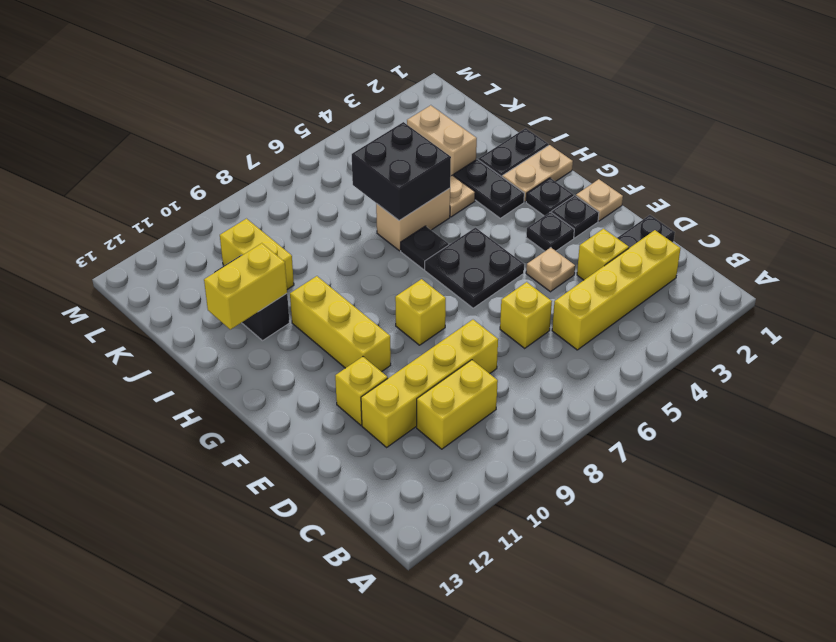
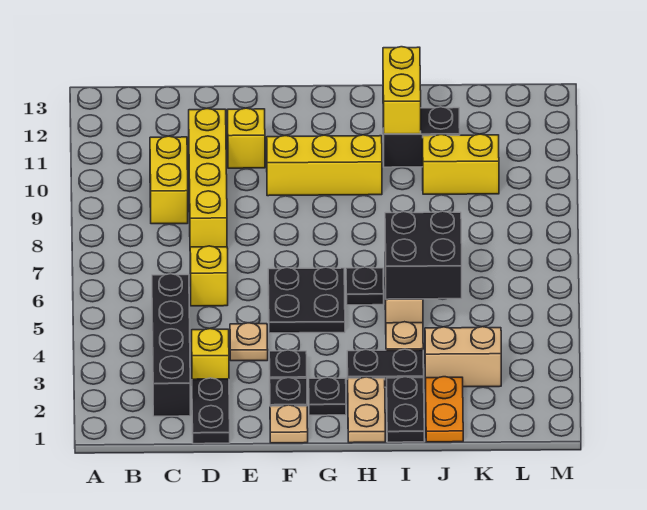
yellow brick C2:C5 level 1 -> black brick C2:C5 level 1
yellow brick F8 level 1 -> none
none -> orange plate J1:J2 level 1

